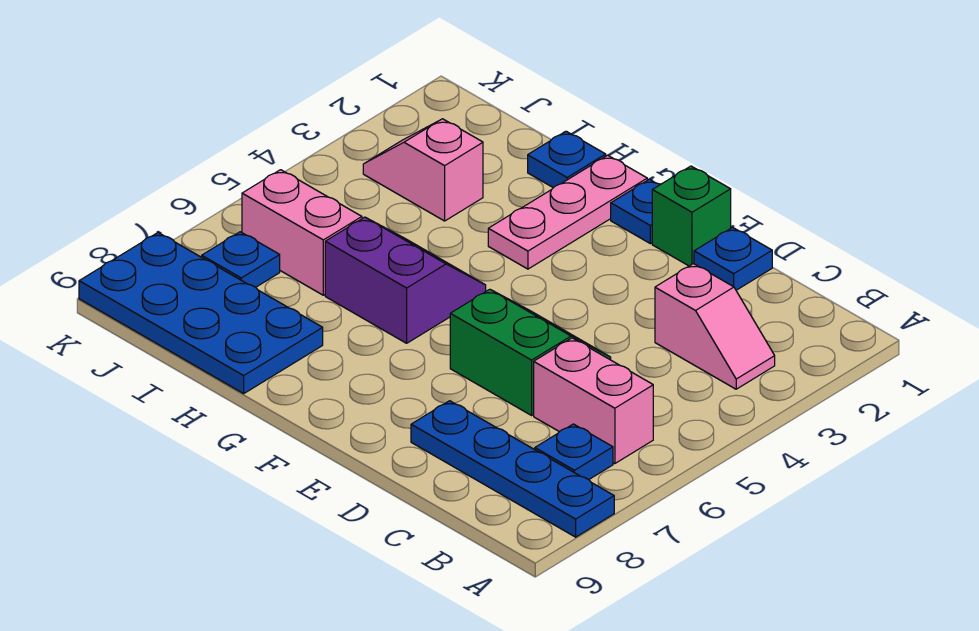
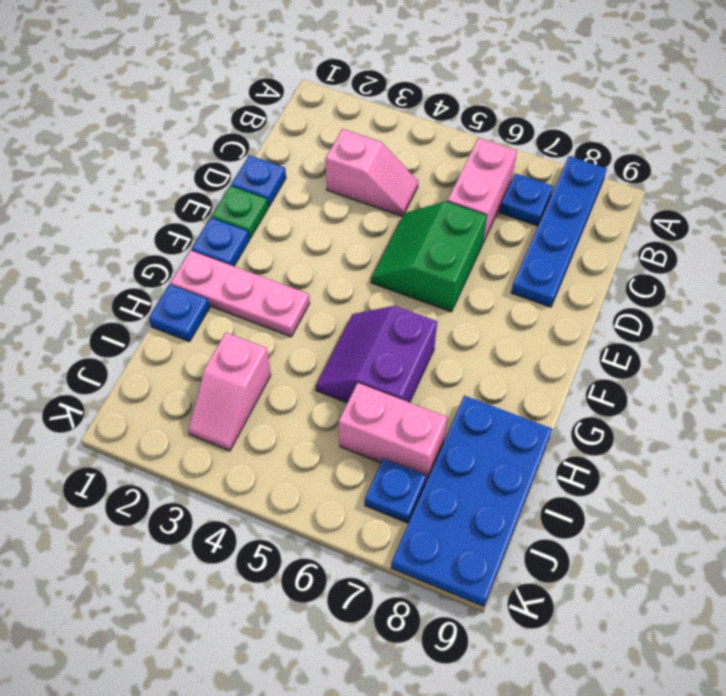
pink slope B3:C3 level 1 top C -> pink slope C3:C4 level 1 top 3
green brick E1 level 1 -> green plate E1 level 1
pink brick I6:J6 level 1 -> pink brick I6:I7 level 1

